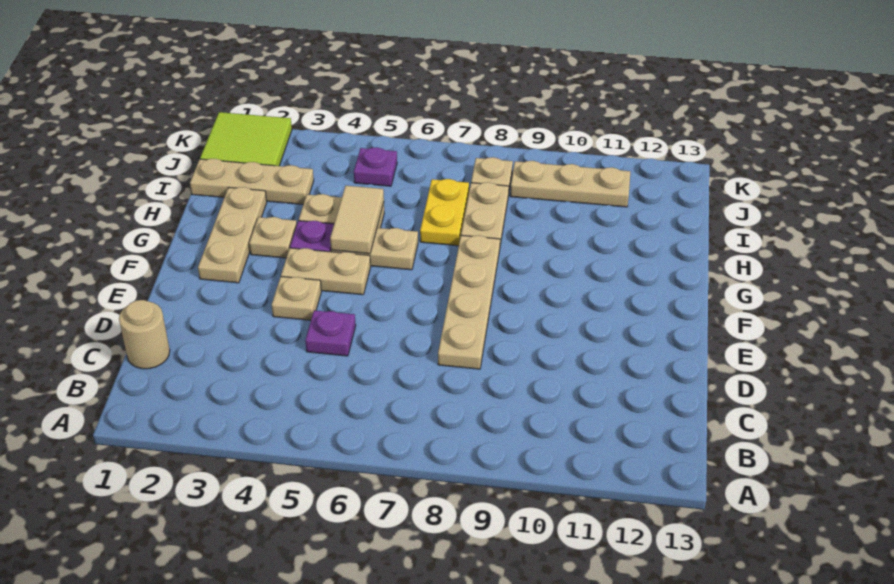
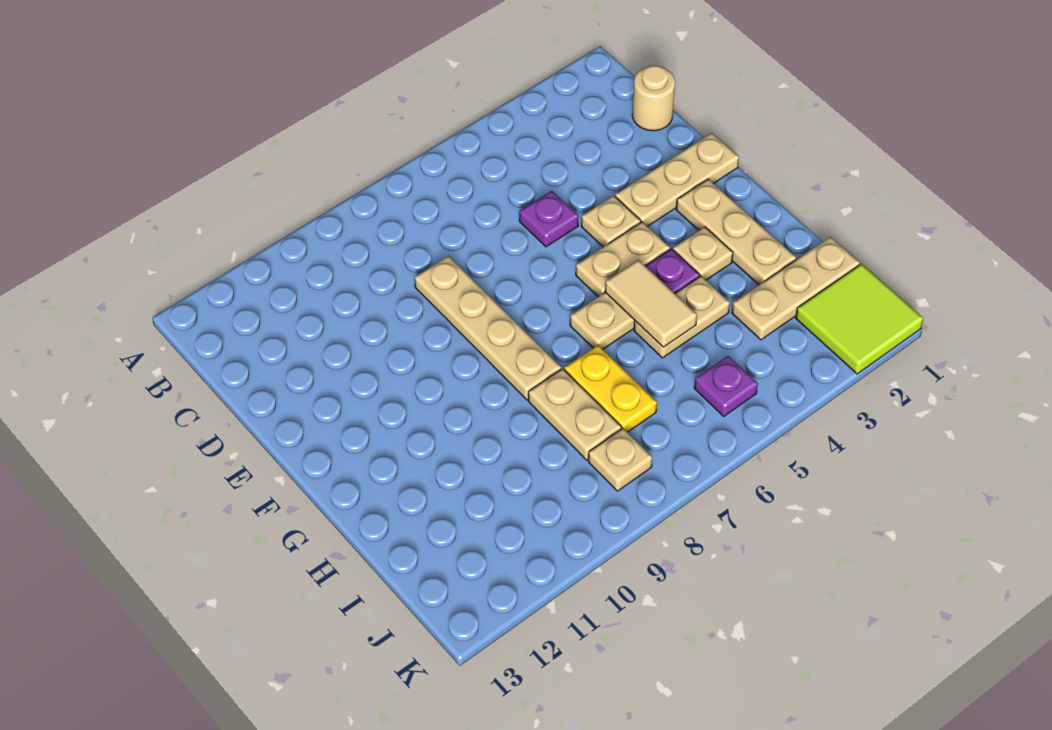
tan plate J9:J11 level 1 -> tan plate E1:E3 level 1

